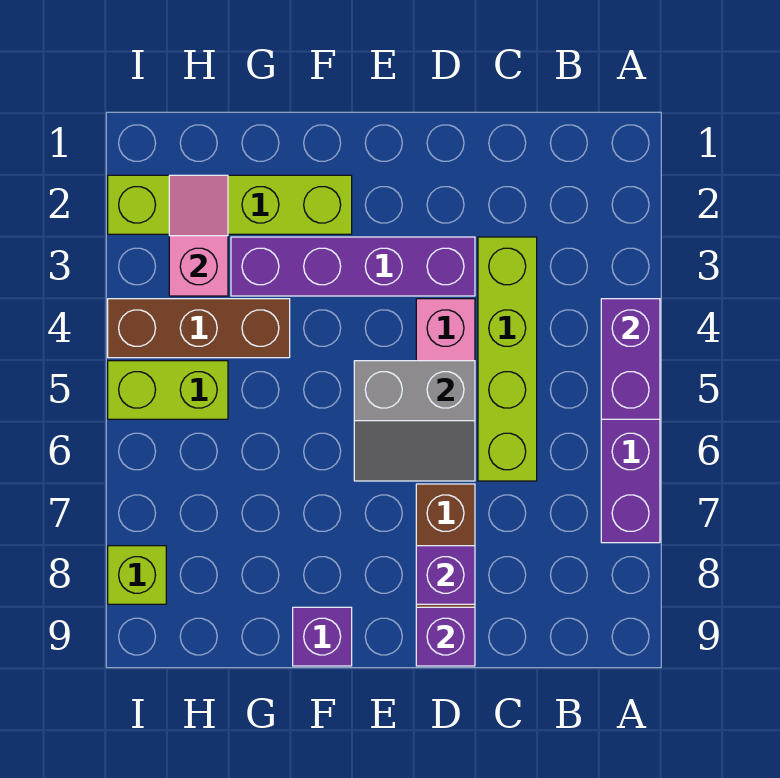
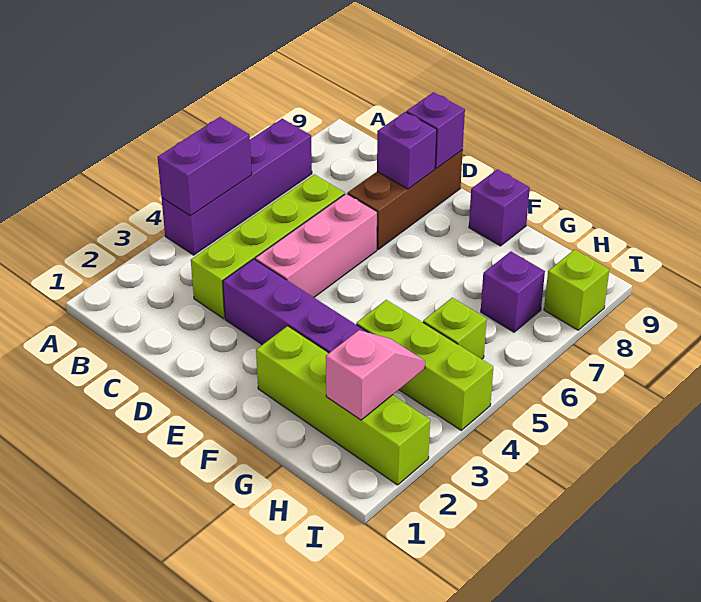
grey slope D5:E6 level 2 top 5 -> none
brown brick G4:I4 level 1 -> lime brick G4:I4 level 1
pink slope H2:H3 level 2 top 3 -> pink slope H2:H3 level 2 top 2
lime brick H5:I5 level 1 -> lime brick H5 level 1
none -> purple brick H7 level 1

